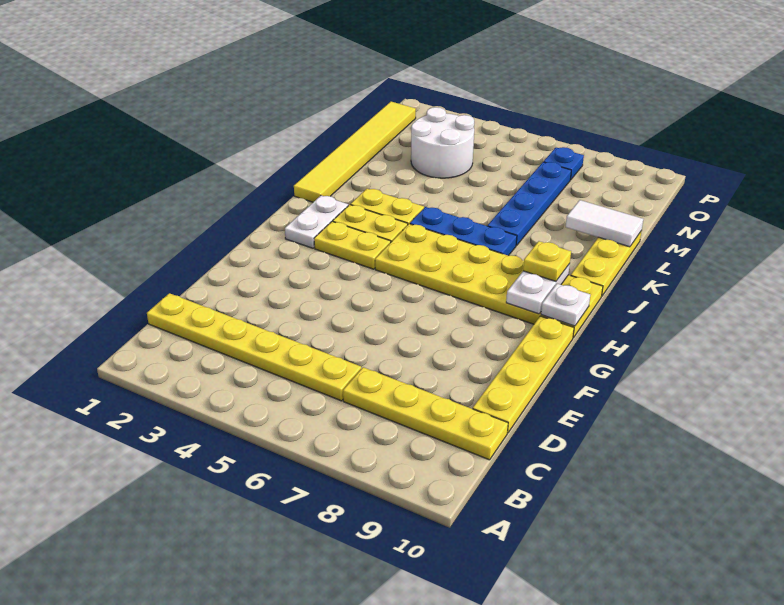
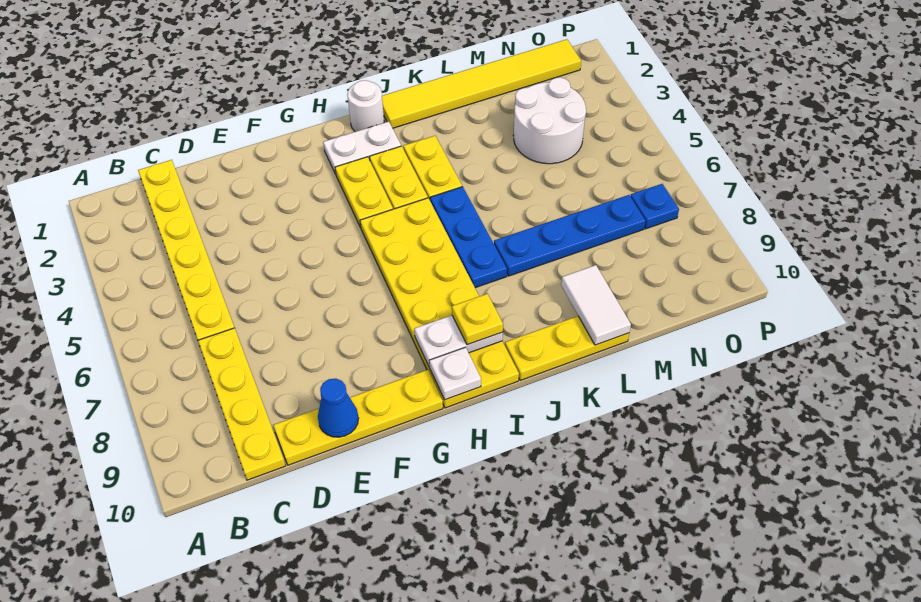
none -> blue cone E10 level 2
none -> white round brick I1 level 1

